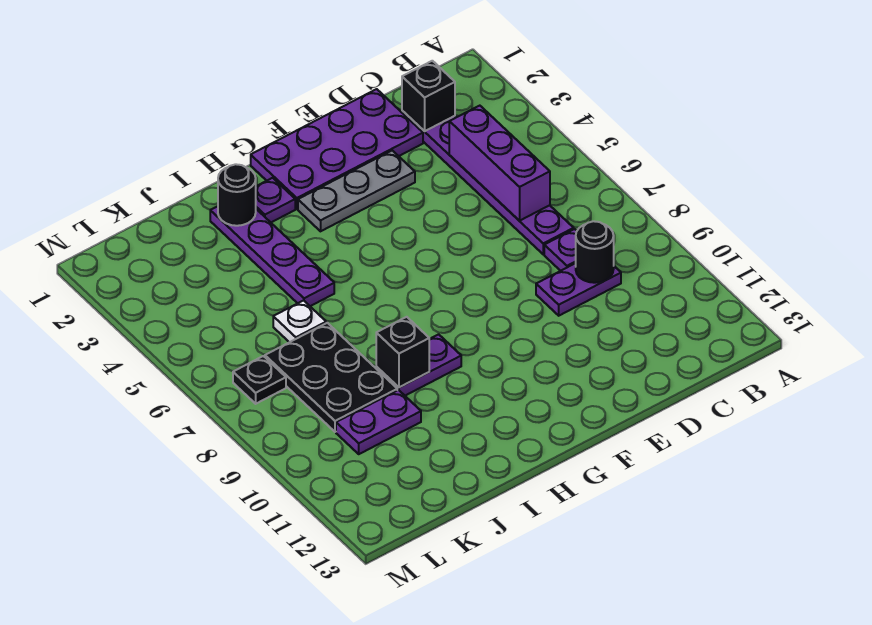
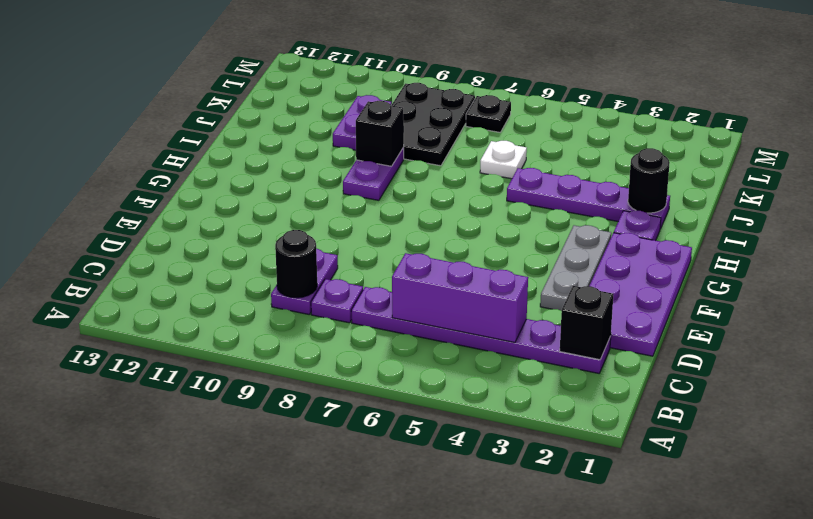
black plate J7:K9 level 1 -> black plate J8:L9 level 1

